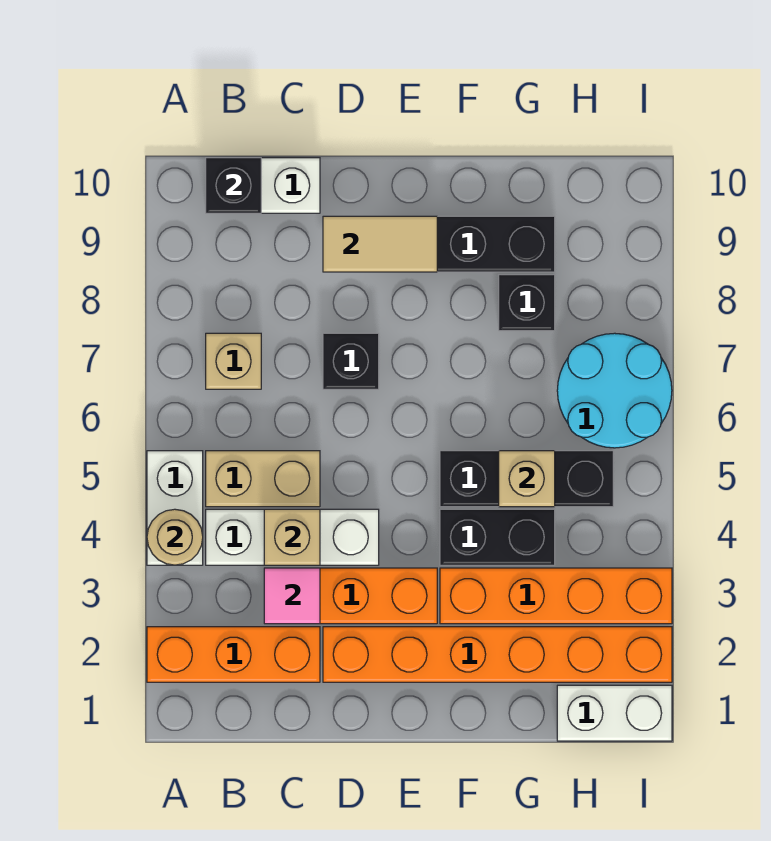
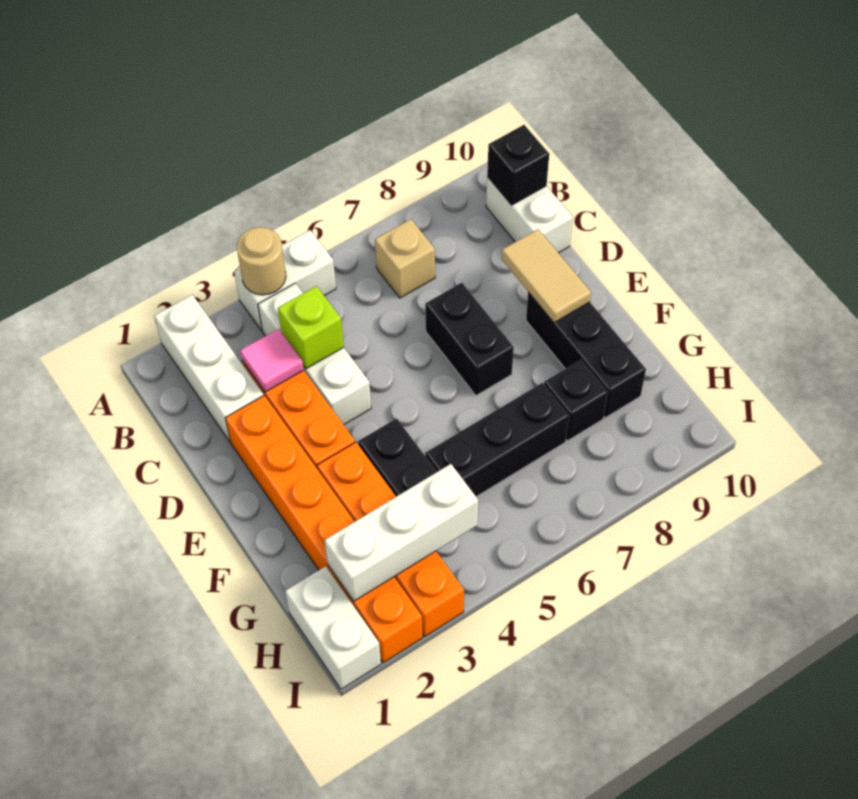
orange brick A2:C2 level 1 -> white brick A2:C2 level 1
tan brick B5:C5 level 1 -> none
tan brick C4 level 2 -> lime brick C4 level 2
black brick D7 level 1 -> black brick D7:E7 level 1
black brick F5:H5 level 1 -> black brick G5:G7 level 1
tan brick G5 level 2 -> none
none -> white brick H2:H4 level 2
cyan round brick H6:I7 level 1 -> none

